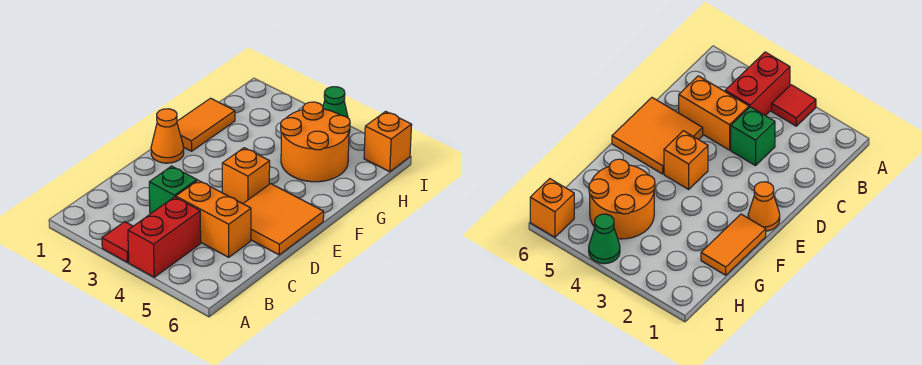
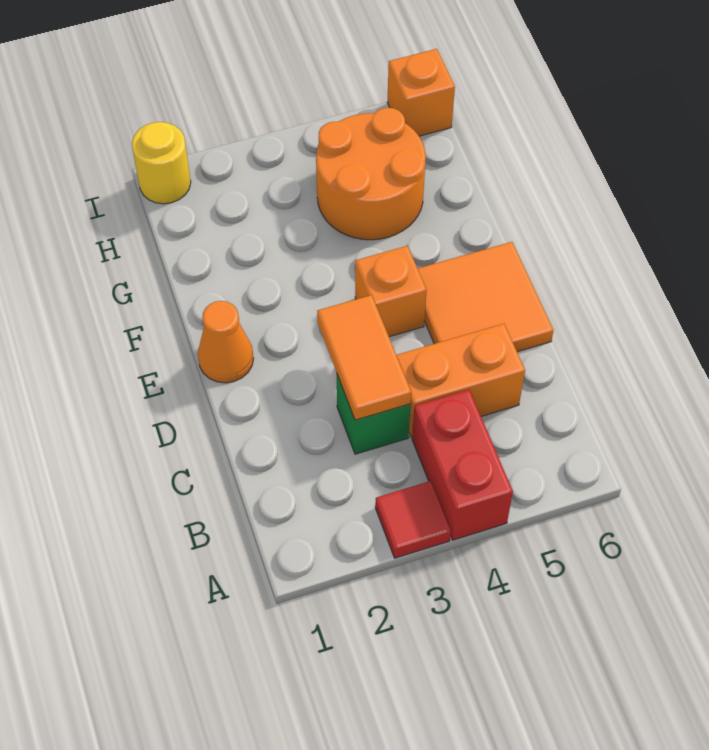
orange tile F1:G1 level 1 -> orange tile C3:D3 level 2
none -> yellow round brick I1 level 1
green cone I4 level 1 -> none

